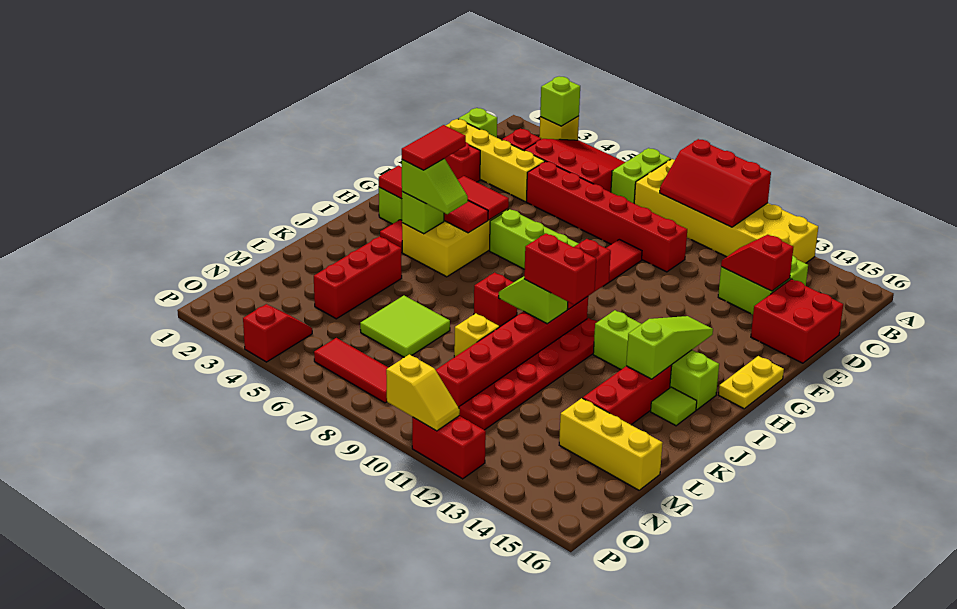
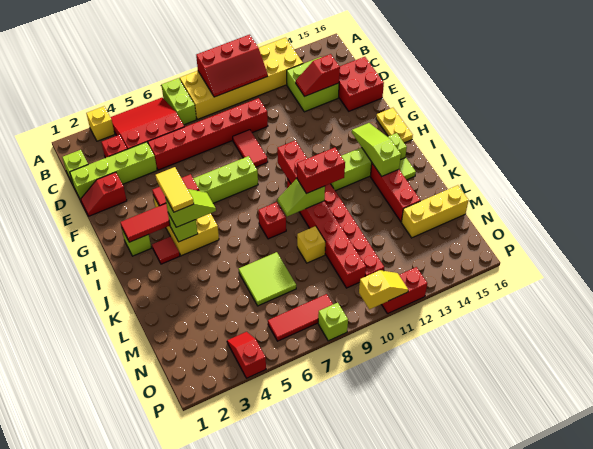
lime brick A3 level 2 -> lime brick P8 level 1
yellow brick D1:D4 level 1 -> lime brick D1:D4 level 1
red tile H4:I4 level 4 -> yellow tile H4:I4 level 4
red brick K4:M4 level 1 -> none

